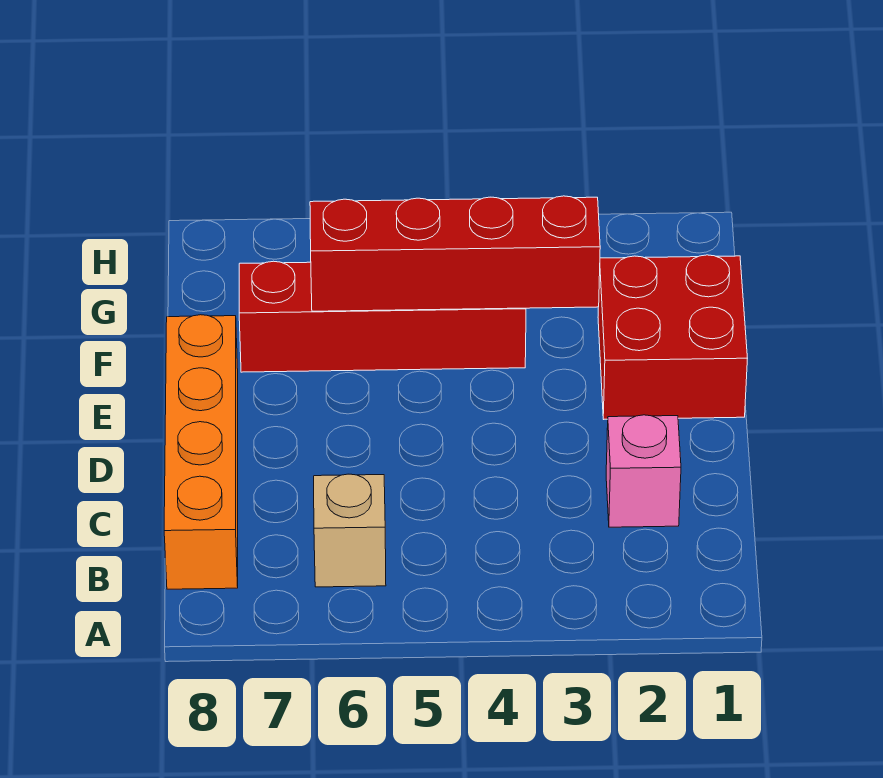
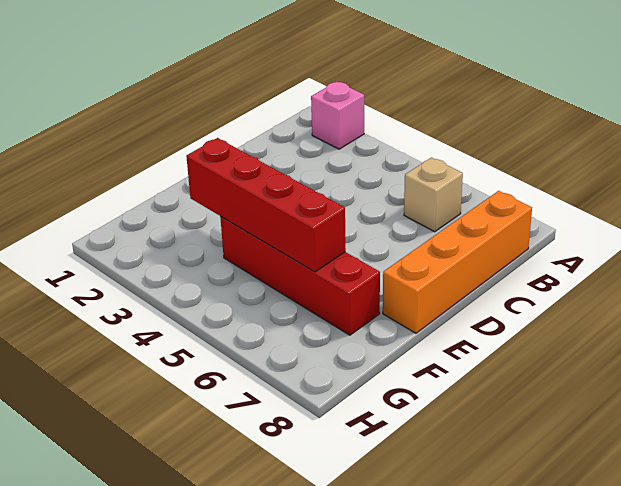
pink brick C2 level 1 -> pink brick A2 level 1
red brick E1:F2 level 1 -> none

